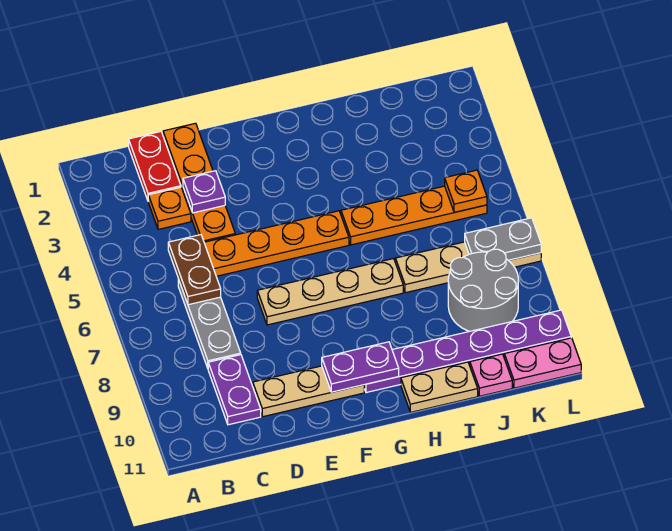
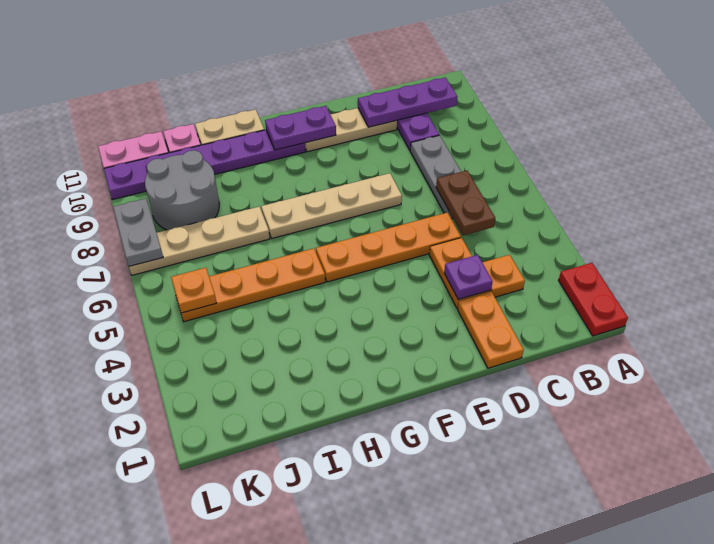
none -> purple plate B10:D10 level 2
red plate C1:C2 level 1 -> red plate A1:A2 level 1
grey plate K7:L7 level 2 -> grey plate L7:L8 level 2

